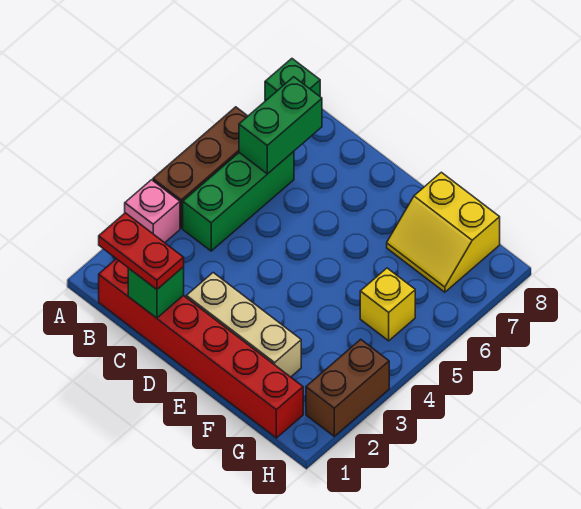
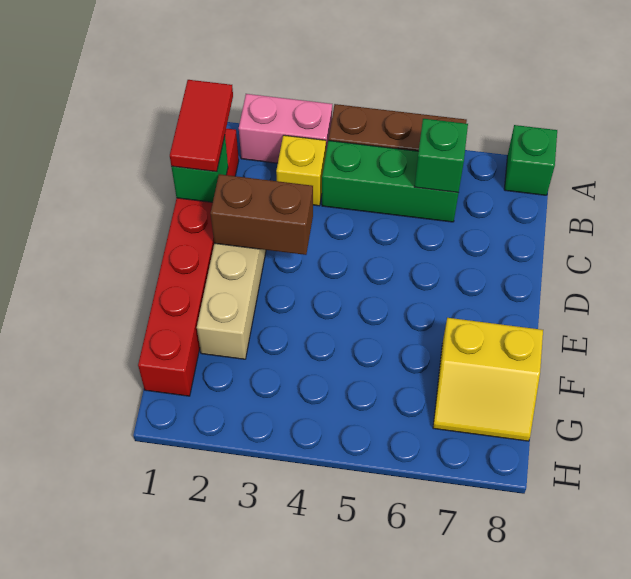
pink brick A3 level 1 -> pink brick A2:A3 level 1
red plate B1:C1 level 3 -> red tile B1:C1 level 3
green brick B6:B7 level 2 -> green brick B6 level 2
yellow slope F7:G8 level 1 top 8 -> yellow slope F7:G8 level 1 top F
yellow brick G5 level 1 -> yellow brick B3 level 1
brown brick H2:H3 level 1 -> brown brick D2:D3 level 2

